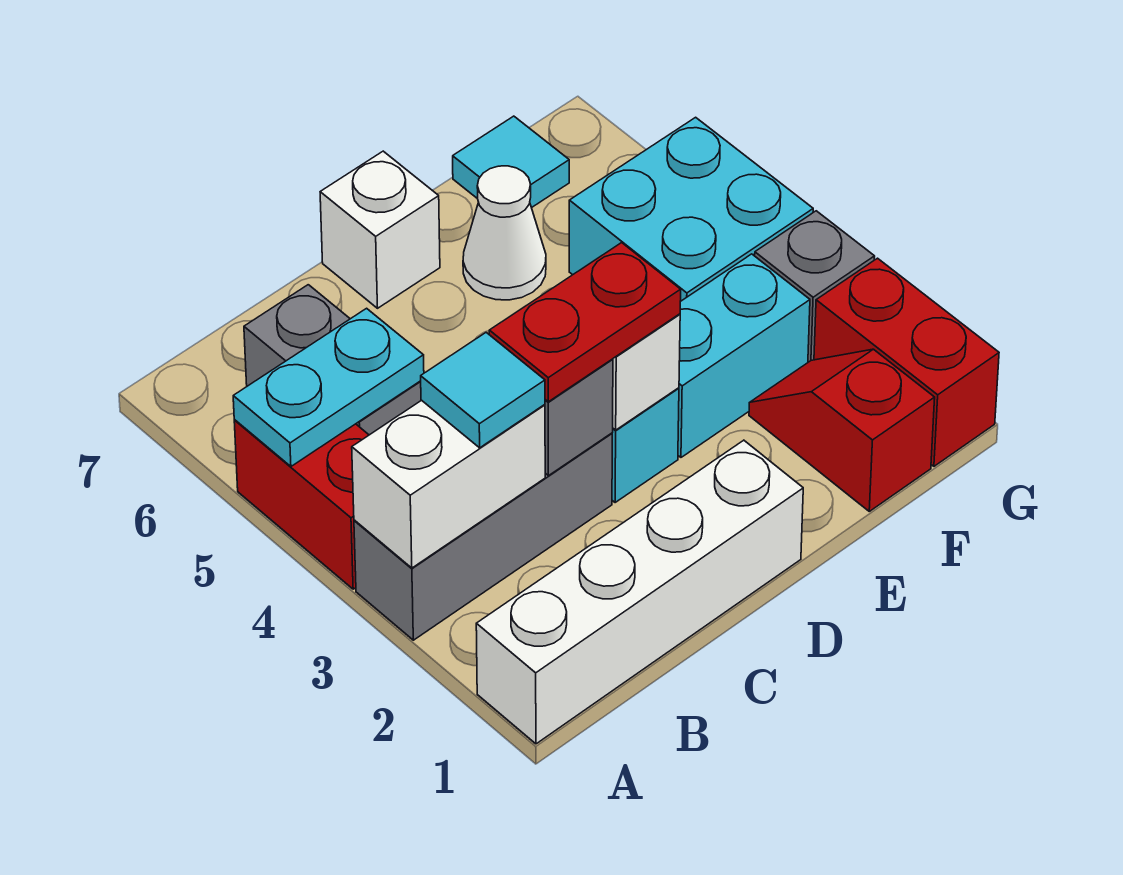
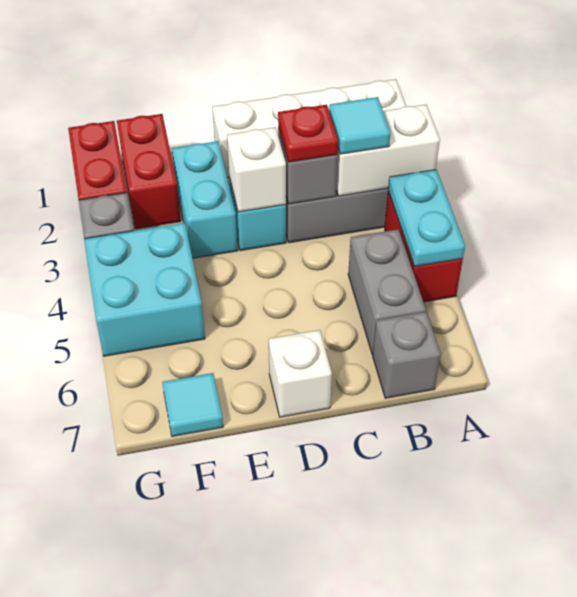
cyan plate A5:B5 level 2 -> cyan plate A4:A5 level 2
none -> grey brick B7 level 1
red plate C3:D3 level 3 -> red plate C3 level 3
cyan brick E3:F3 level 1 -> cyan brick E2:E3 level 1
white cone E6 level 1 -> none
red slope F1:F2 level 1 top 1 -> red brick F1:F2 level 1

